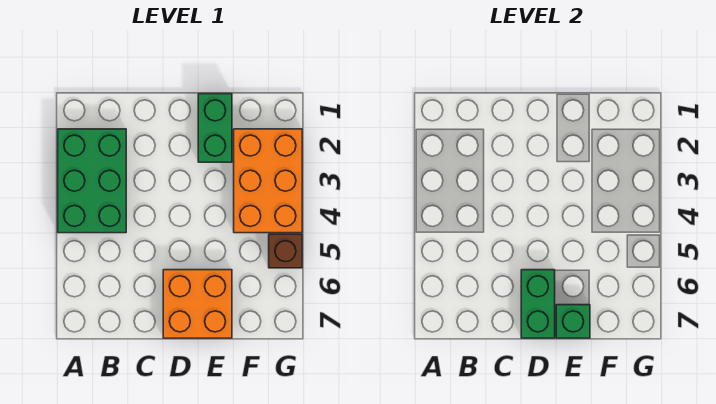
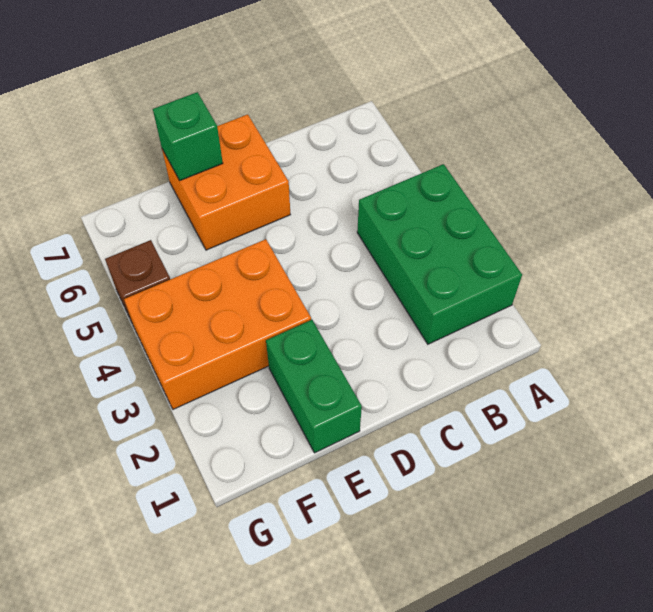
green brick D6:D7 level 2 -> none
orange brick F2:G4 level 1 -> orange brick E3:G4 level 1

